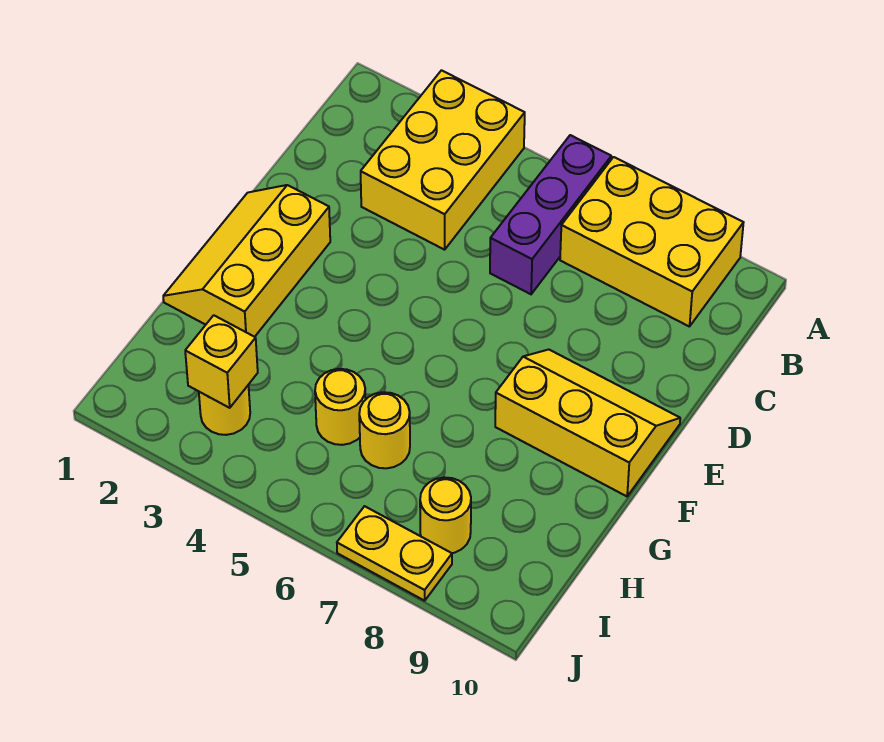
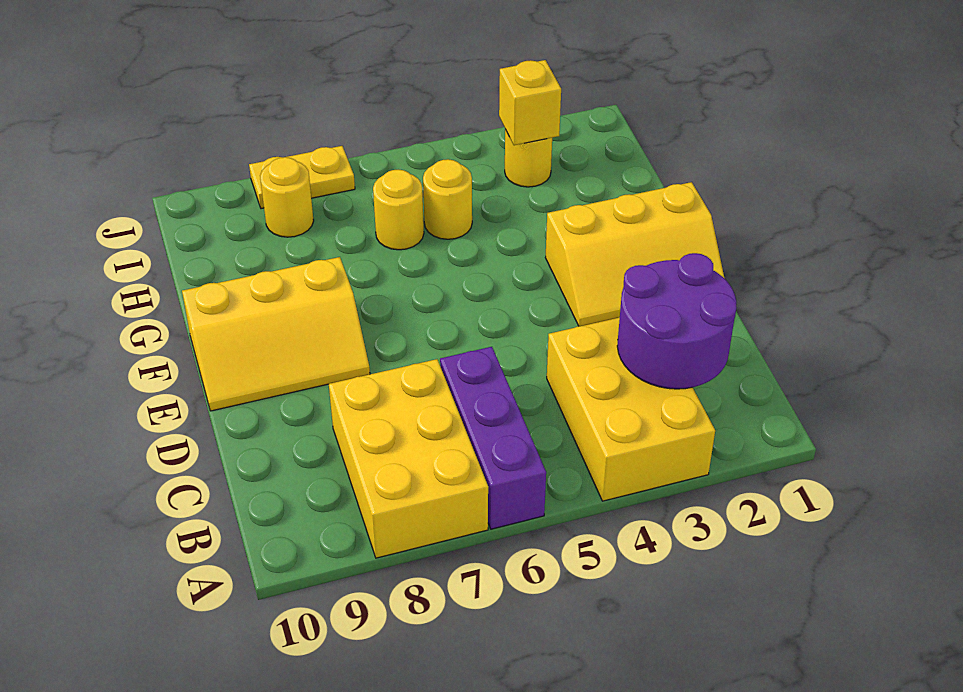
yellow brick A7:B9 level 1 -> yellow brick A7:C8 level 1
none -> purple round brick B2:C3 level 2
yellow slope E1:G2 level 1 top 2 -> yellow slope E1:F3 level 1 top F

